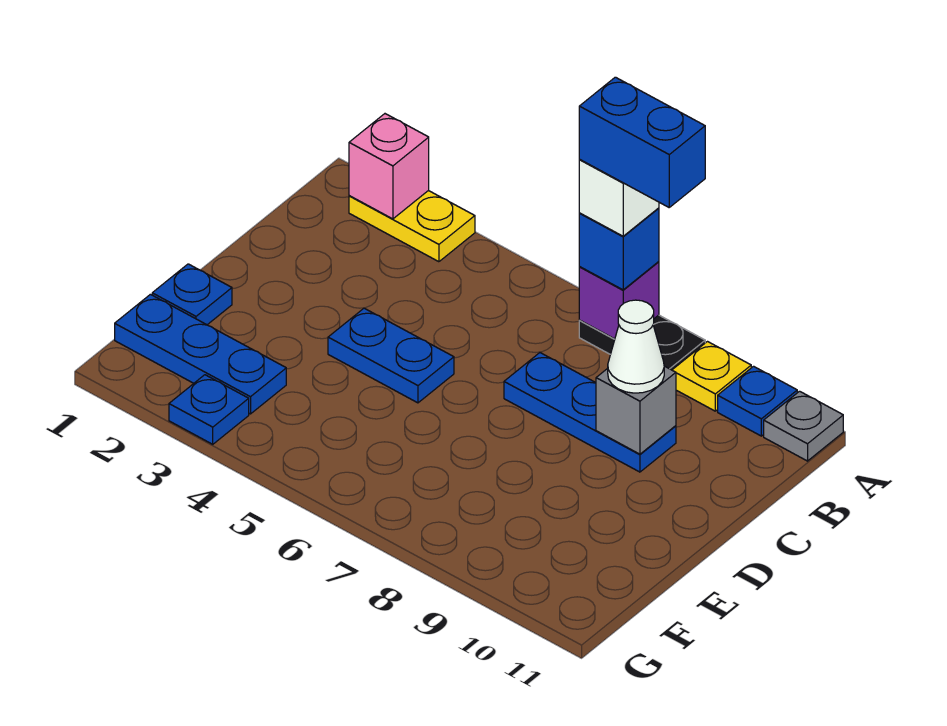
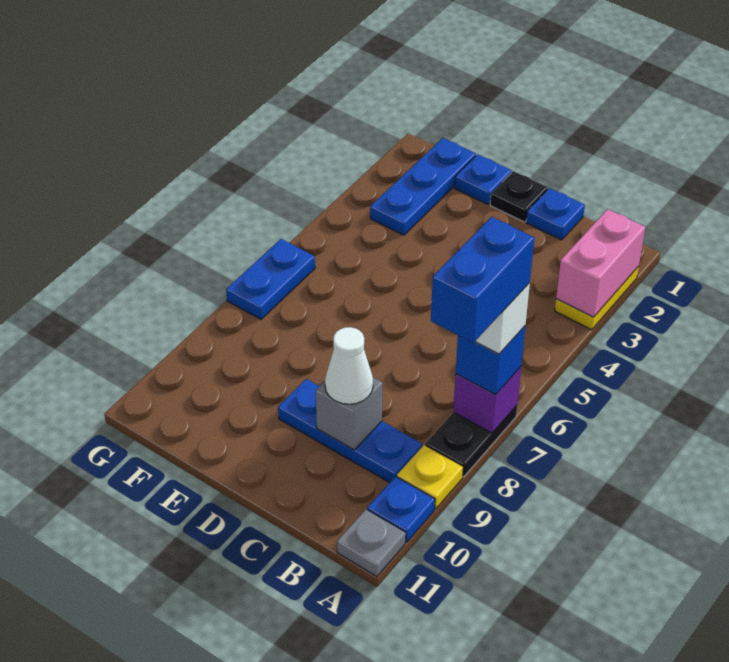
pink brick A2 level 2 -> pink brick A2:A3 level 2
blue plate C7:C9 level 1 -> blue plate B9:D9 level 1
none -> black plate D1 level 1
blue plate D4:D5 level 1 -> blue plate G6:G7 level 1
blue plate G3 level 1 -> blue plate C1 level 1

